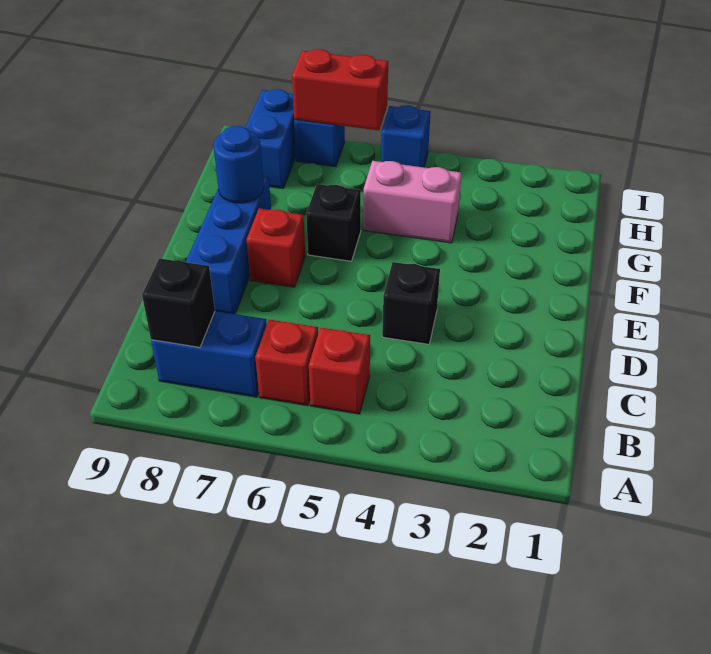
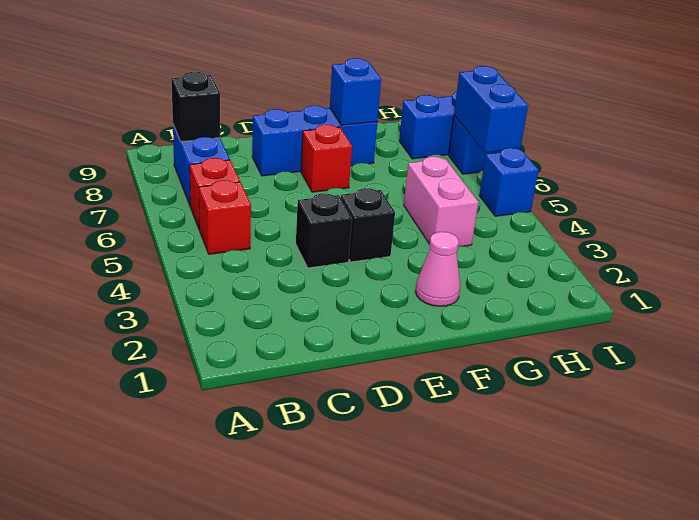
none -> pink cone F2 level 1
black brick F6 level 1 -> black brick E4 level 1
blue round brick F8 level 2 -> blue brick F8 level 2
red brick I6:I7 level 2 -> blue brick I6:I7 level 2

